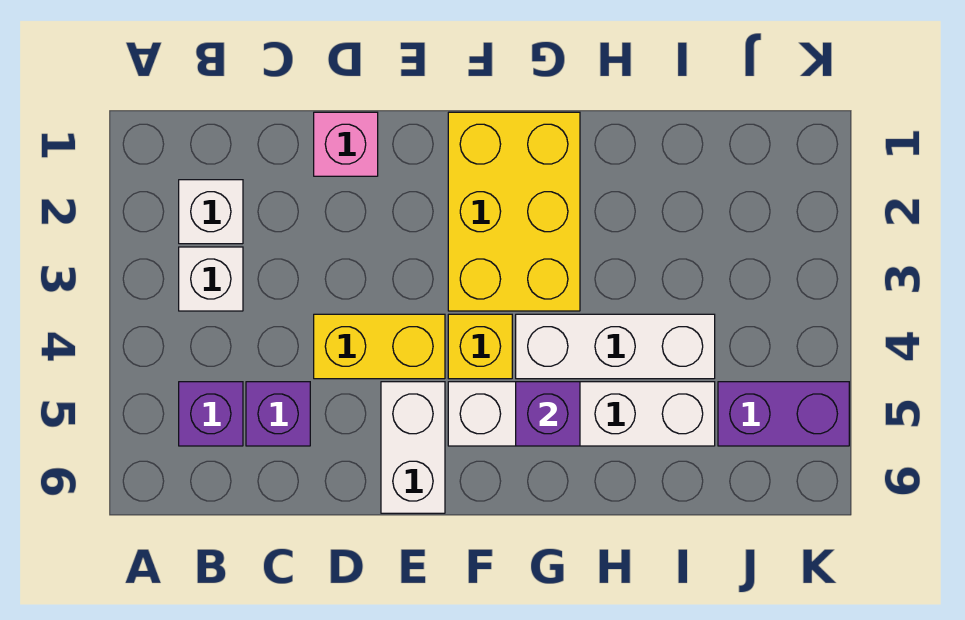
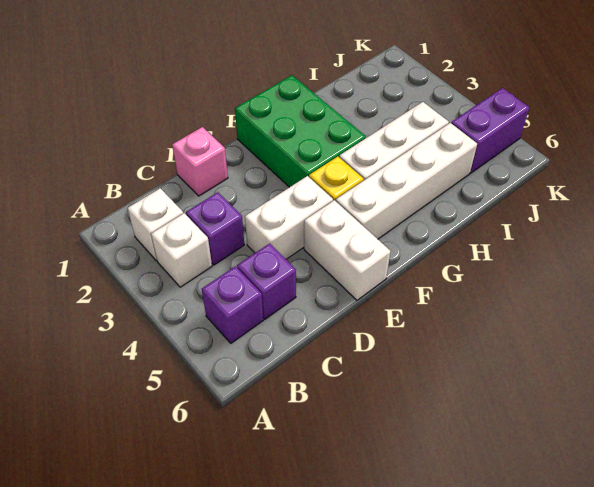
yellow brick D4:E4 level 1 -> white brick D4:E4 level 1
yellow brick F1:G3 level 1 -> green brick F1:G3 level 1
purple brick G5 level 2 -> purple brick C3 level 1

